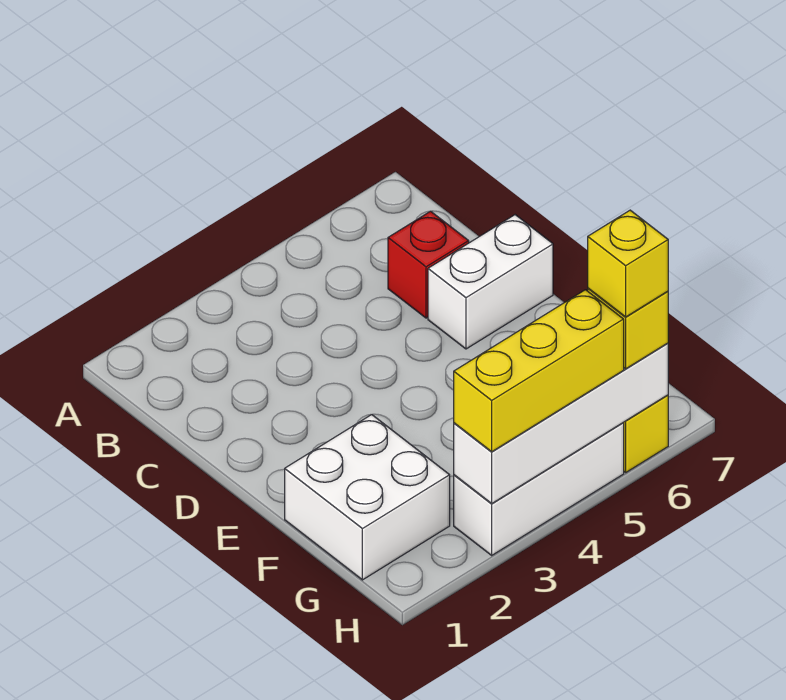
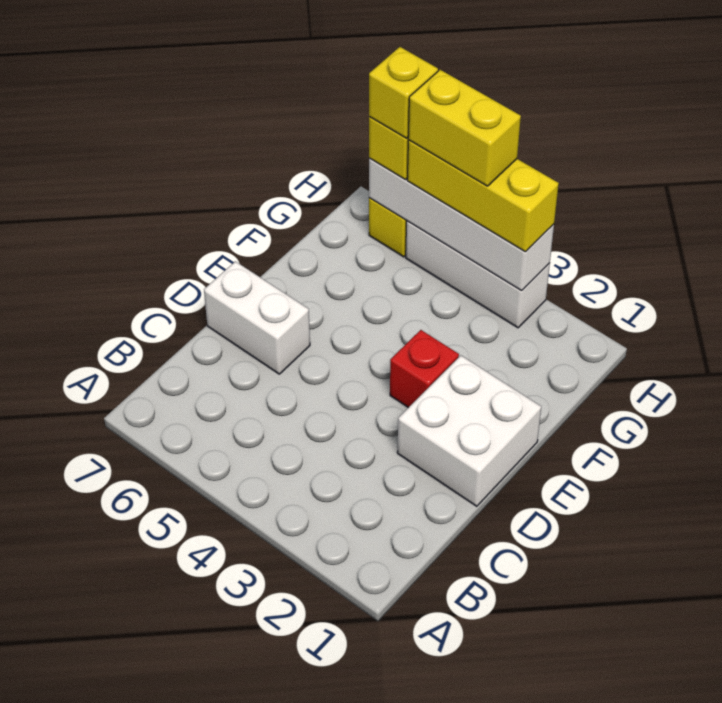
red brick C6 level 1 -> red brick E3 level 1
white brick F1:G2 level 1 -> white brick D1:E2 level 1
none -> yellow brick H4:H5 level 4

